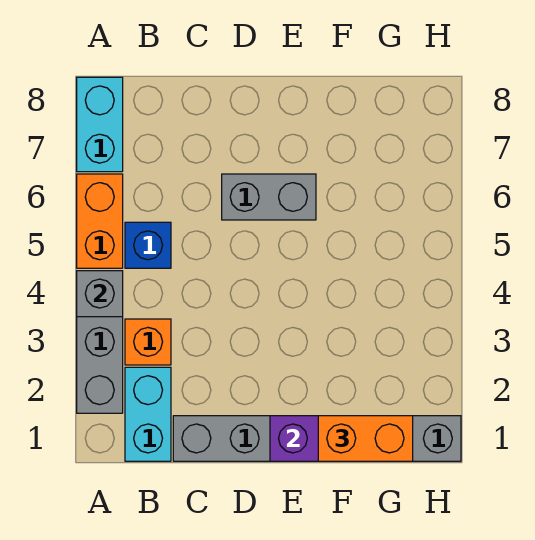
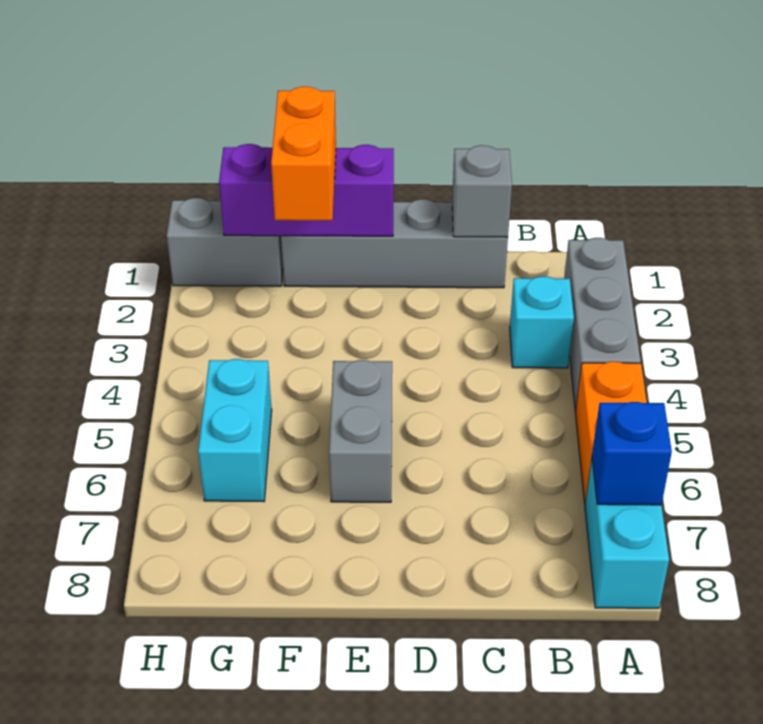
grey brick A4 level 2 -> grey brick C1 level 2
cyan brick B1:B2 level 1 -> cyan brick G5:G6 level 1
orange brick B3 level 1 -> cyan brick B3 level 1
blue brick B5 level 1 -> blue brick A7 level 2
grey brick D6:E6 level 1 -> grey brick E5:E6 level 1
orange brick F1:G1 level 3 -> orange brick F1:F2 level 3

